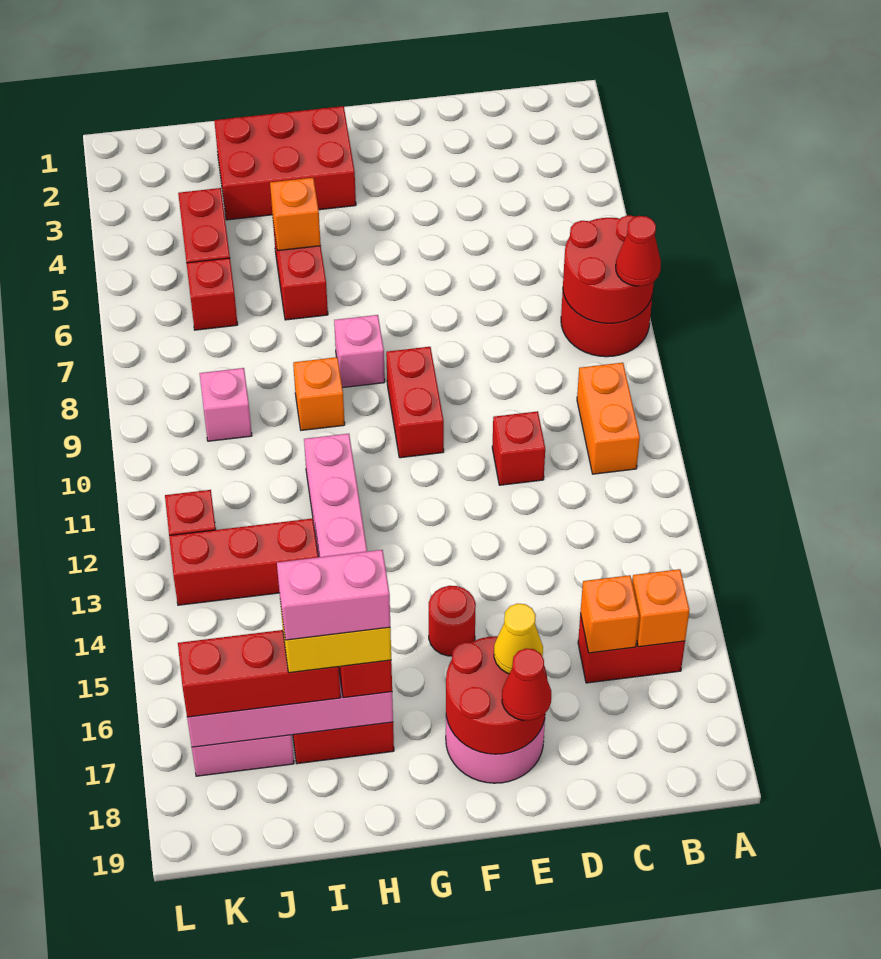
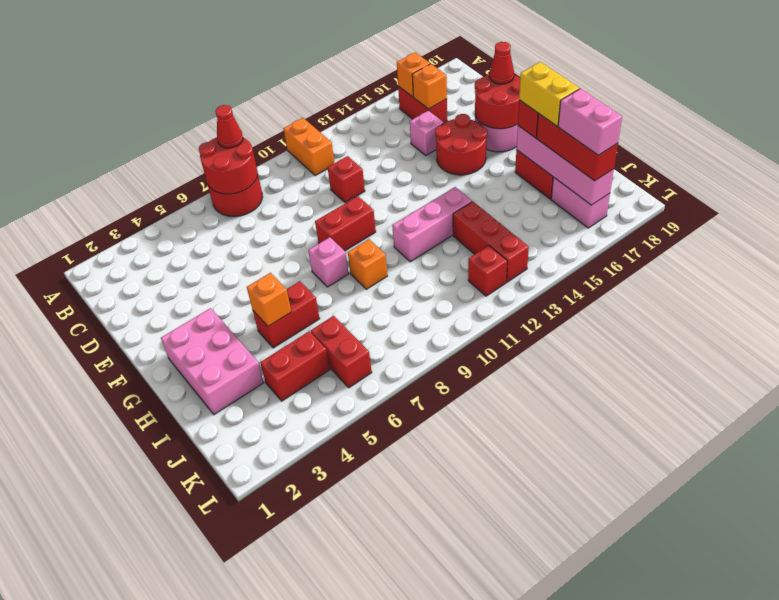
orange brick B10:B11 level 1 -> orange brick A11:B11 level 1
yellow cone E17 level 3 -> none
red round brick F15 level 1 -> red round brick E15:F16 level 1
red brick G2:I3 level 1 -> pink brick G2:I3 level 1
pink brick H17:I17 level 5 -> pink brick J17:K17 level 4
red brick J6 level 1 -> red brick J6:K6 level 1
pink brick J9 level 1 -> pink brick D15 level 1

